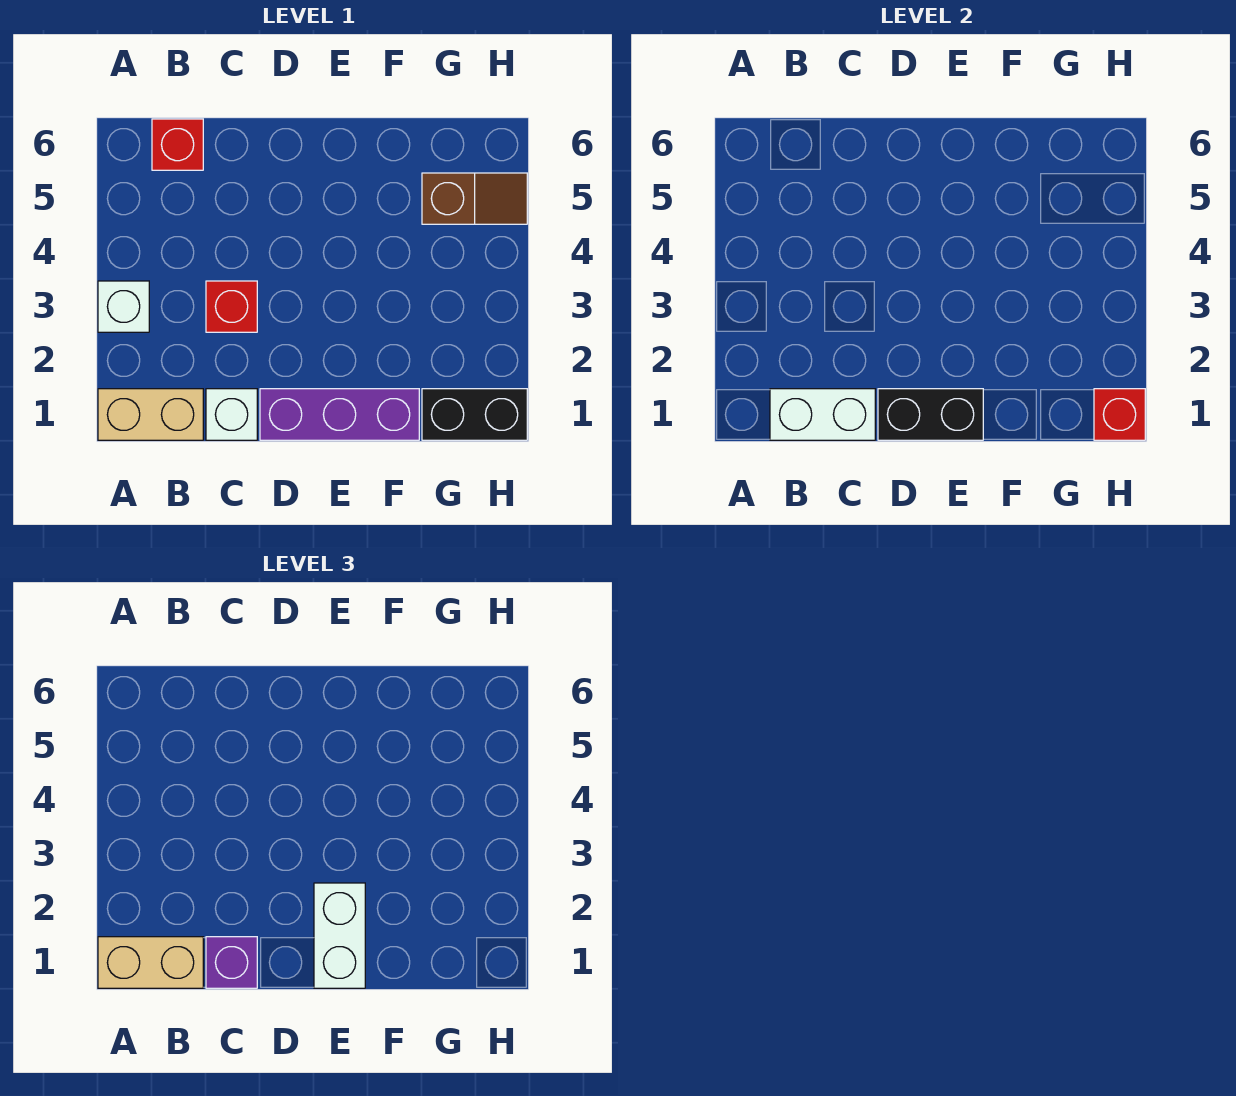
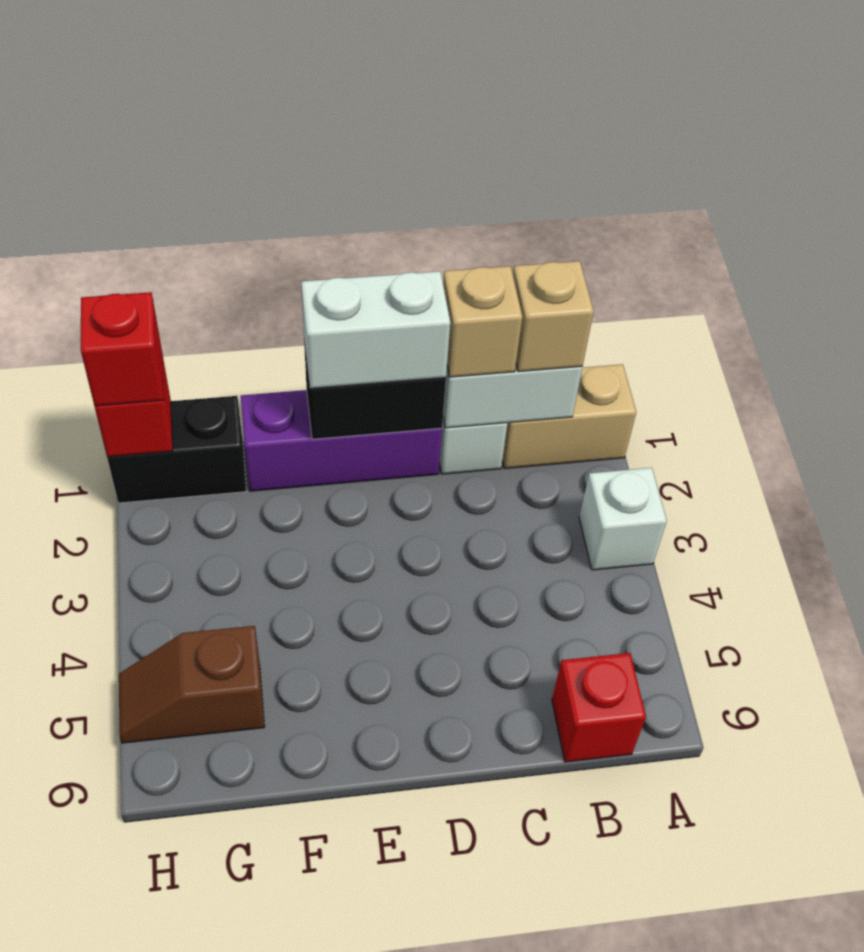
tan brick A1:B1 level 3 -> tan brick B1 level 3
purple brick C1 level 3 -> tan brick C1 level 3
red brick C3 level 1 -> red brick H1 level 3
white brick E1:E2 level 3 -> white brick D1:E1 level 3

